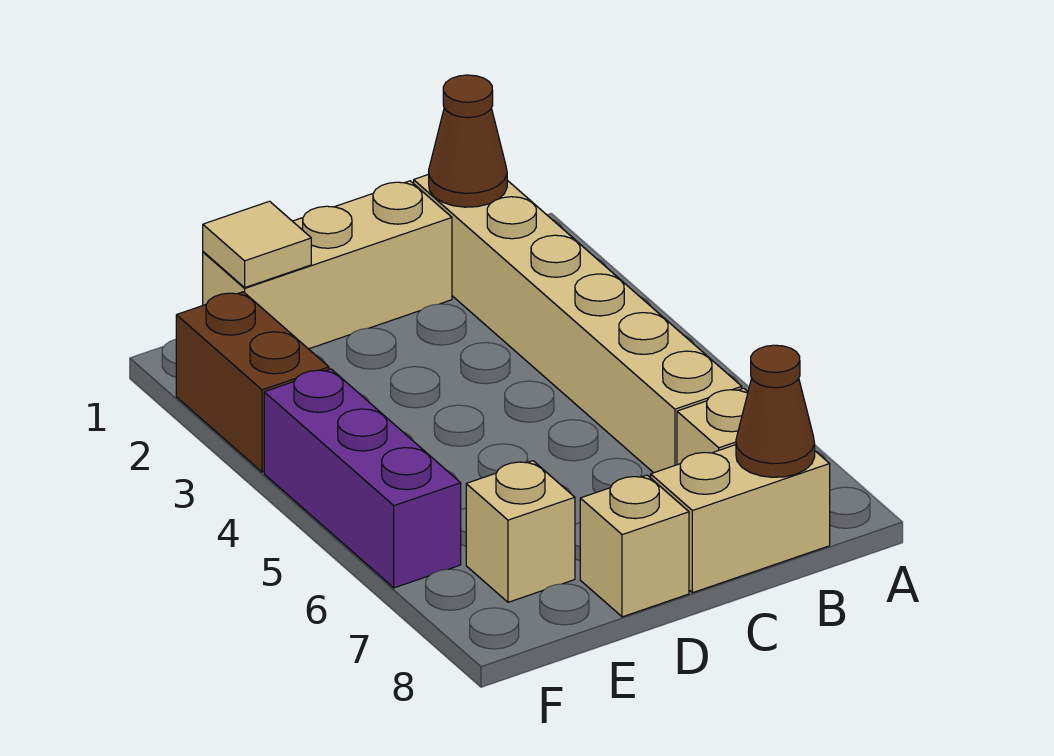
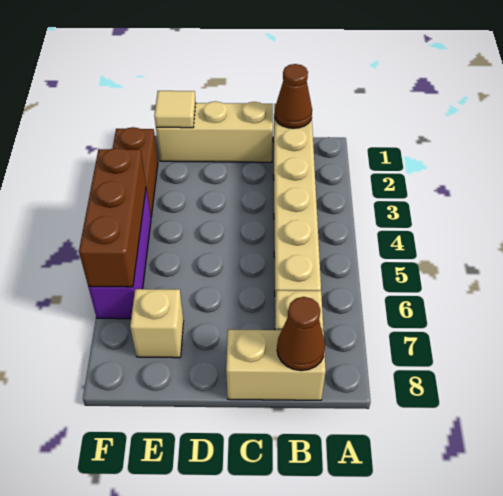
tan brick D8 level 1 -> none
none -> brown brick F4:F6 level 2

